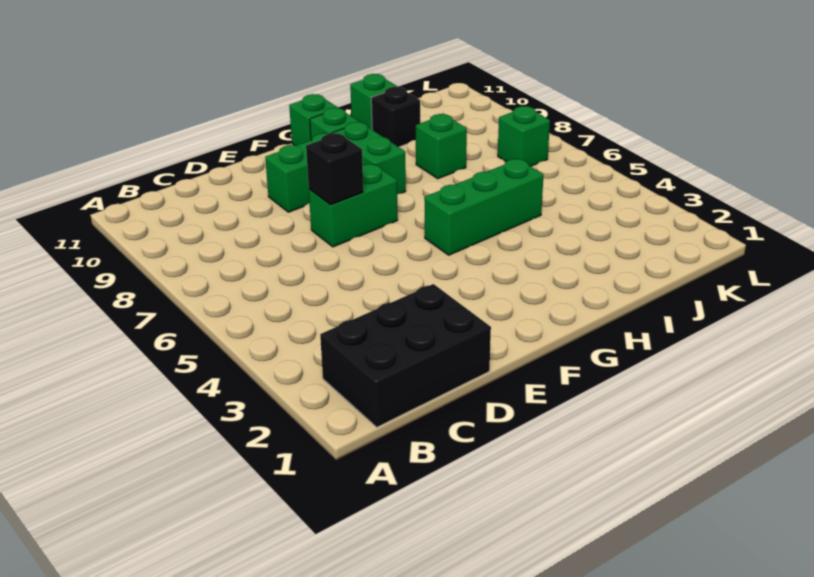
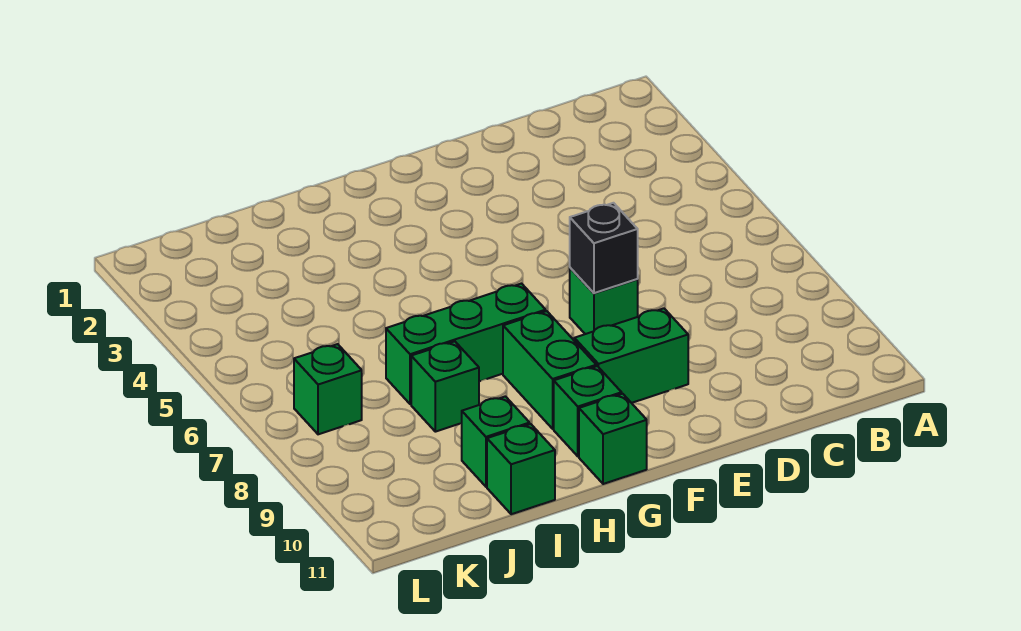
black brick B1:D2 level 1 -> none
green brick E7:F7 level 1 -> green brick E7 level 1
green brick G5:I5 level 1 -> green brick G7:I7 level 1
black brick I10 level 1 -> green brick I10 level 1

